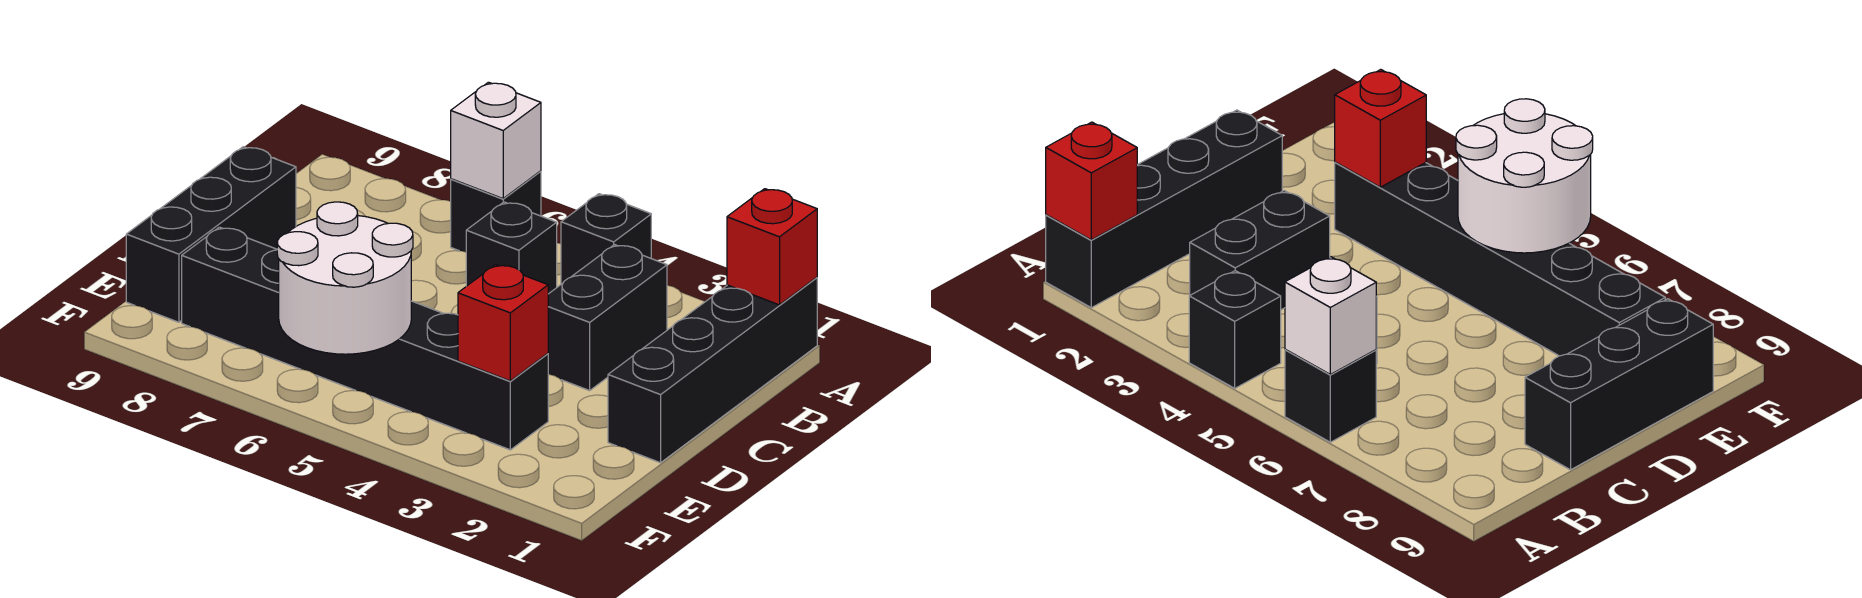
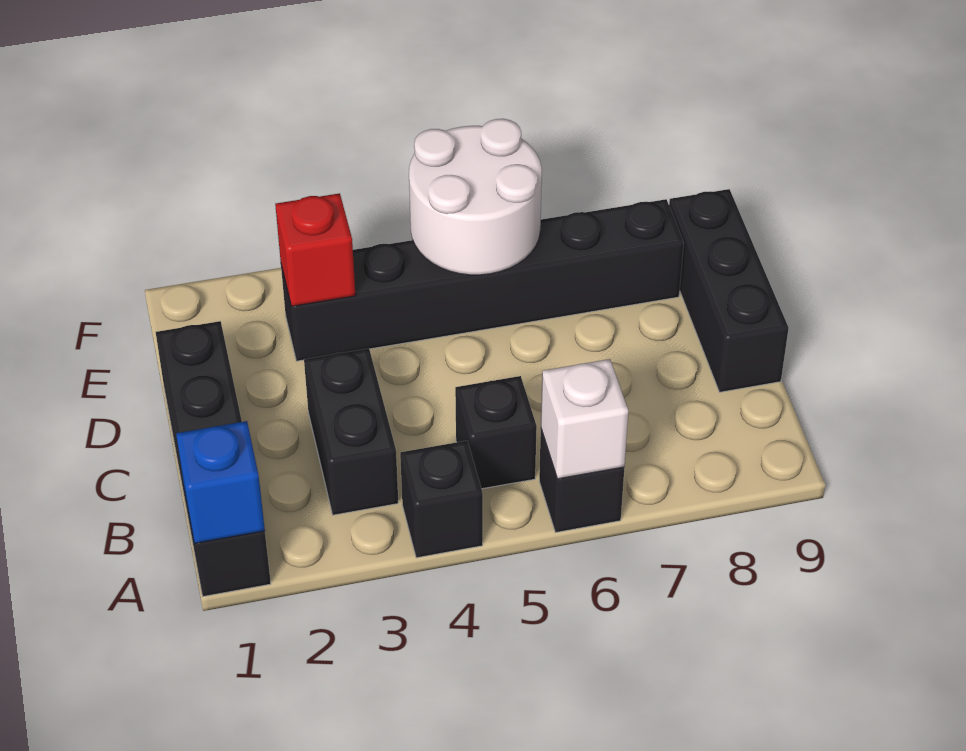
red brick A1 level 2 -> blue brick A1 level 2

